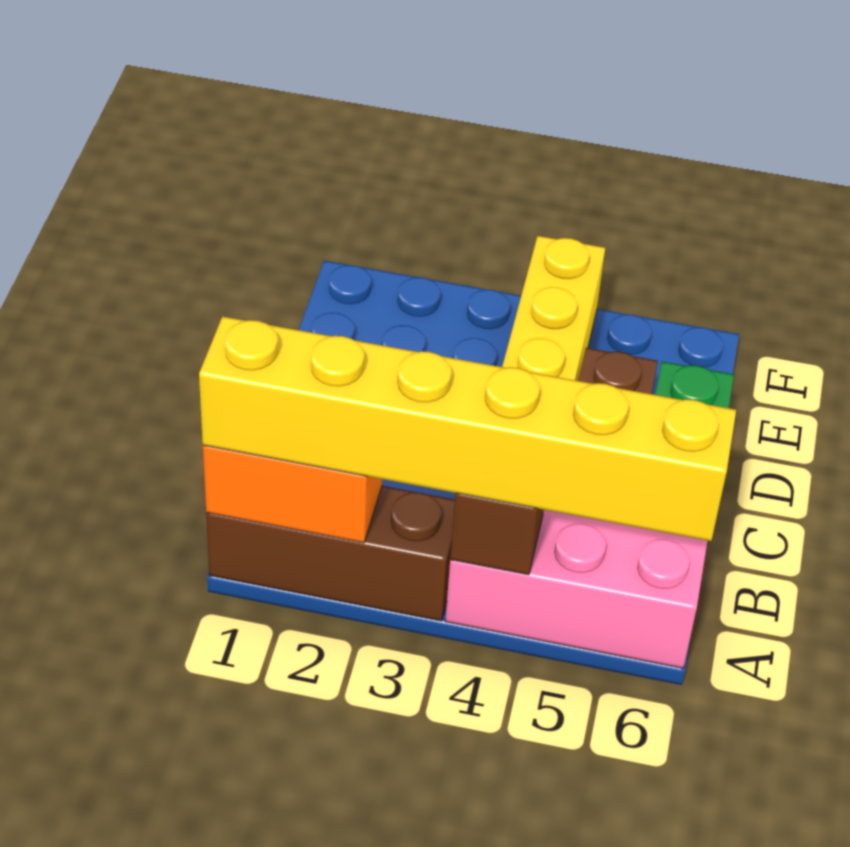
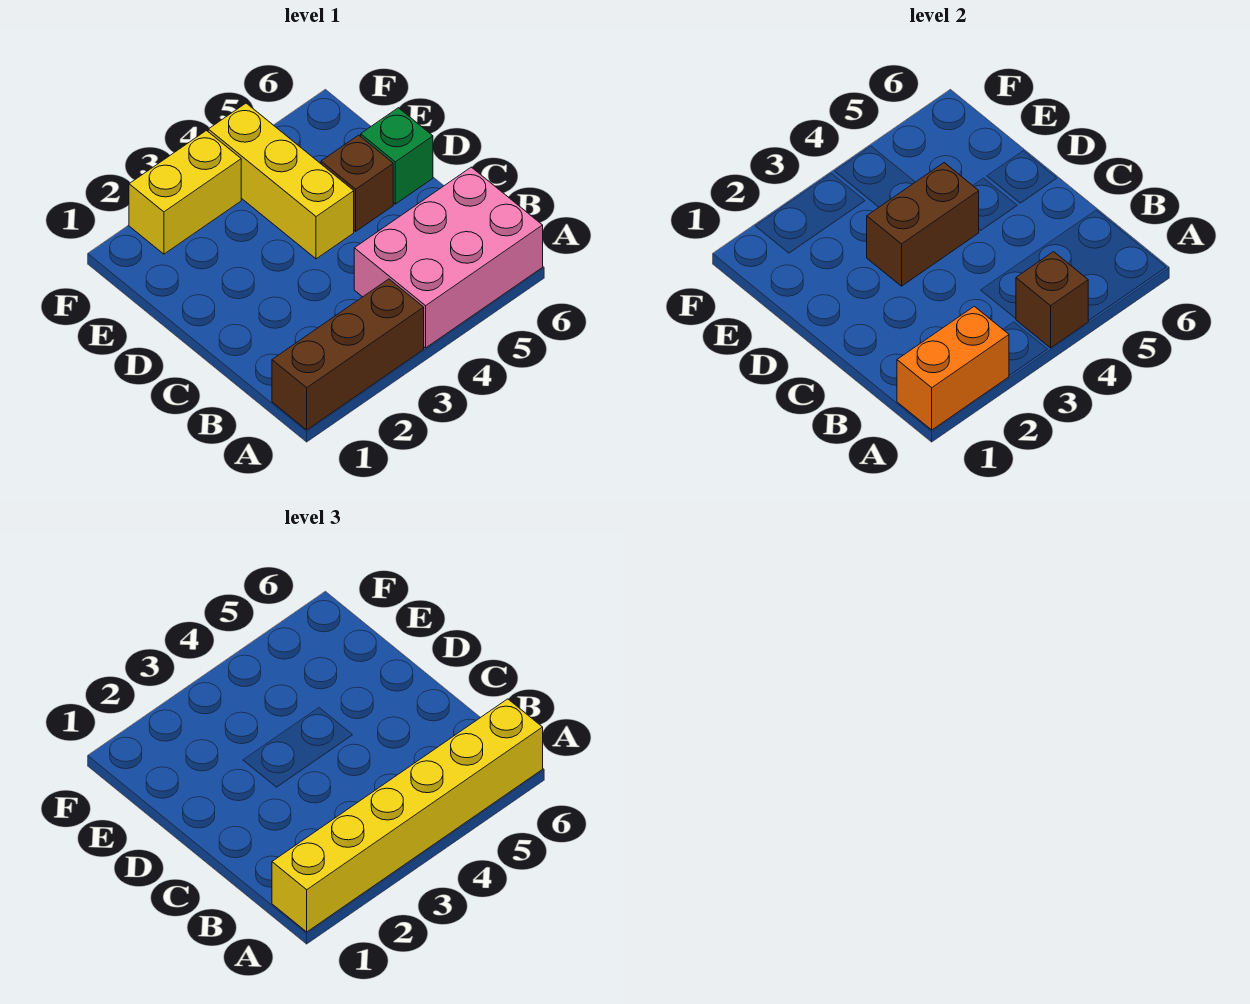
none -> brown brick D3:D4 level 2
none -> yellow brick F2:F3 level 1

